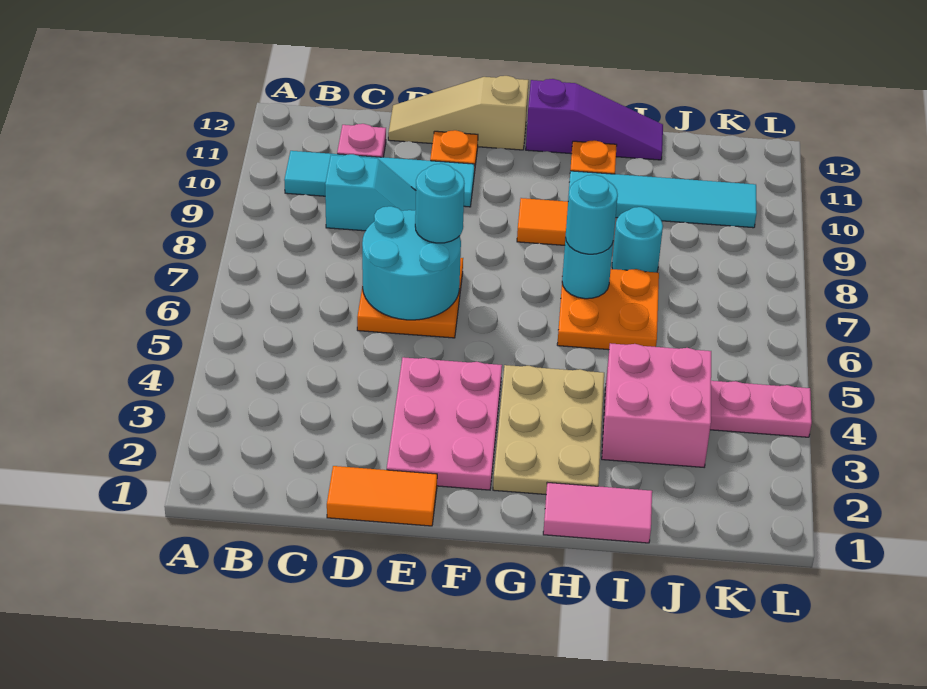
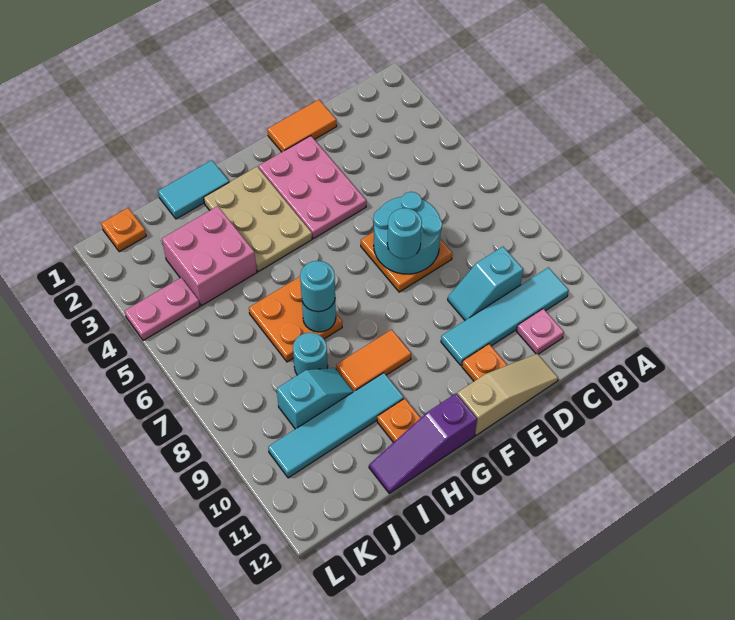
pink tile H1:I1 level 1 -> cyan tile H1:I1 level 1
none -> cyan slope I9:J9 level 1 top J
none -> orange plate K1 level 1

